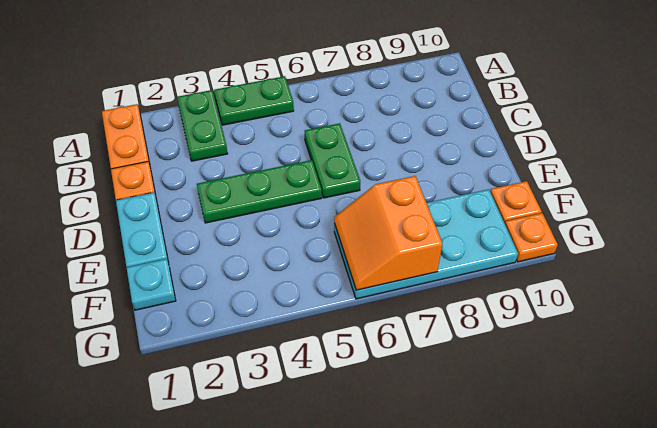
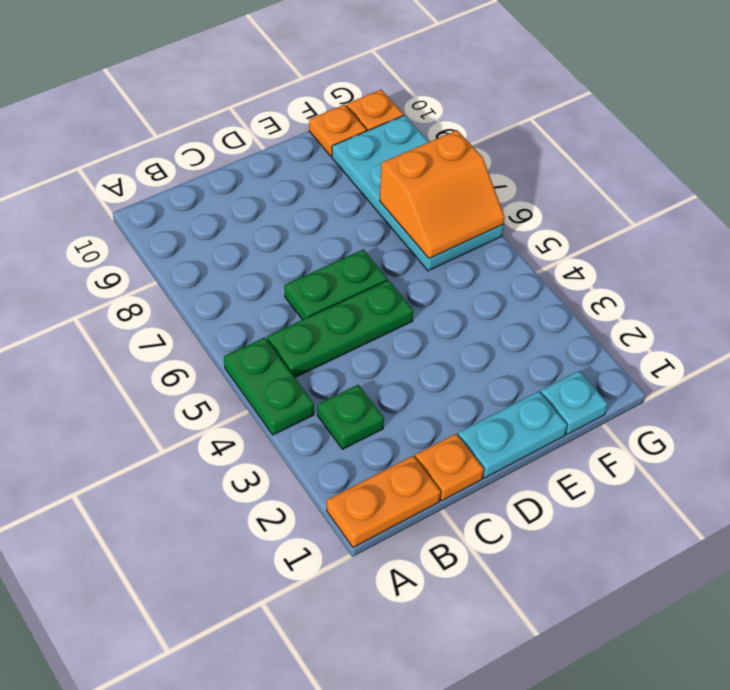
green plate A3:B3 level 1 -> green plate B3 level 1
green plate D3:D5 level 1 -> green plate B5:D5 level 1

